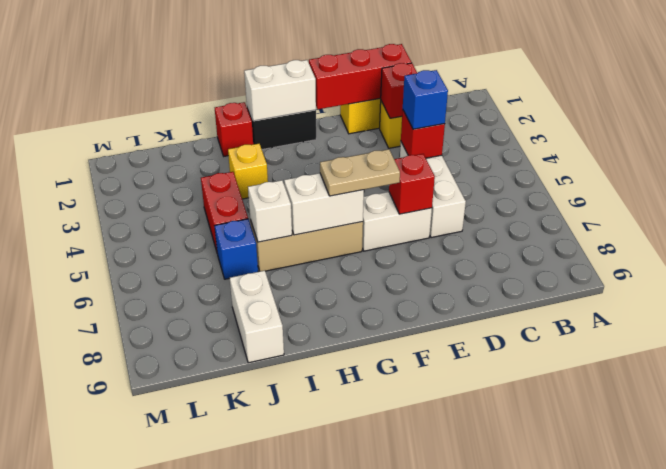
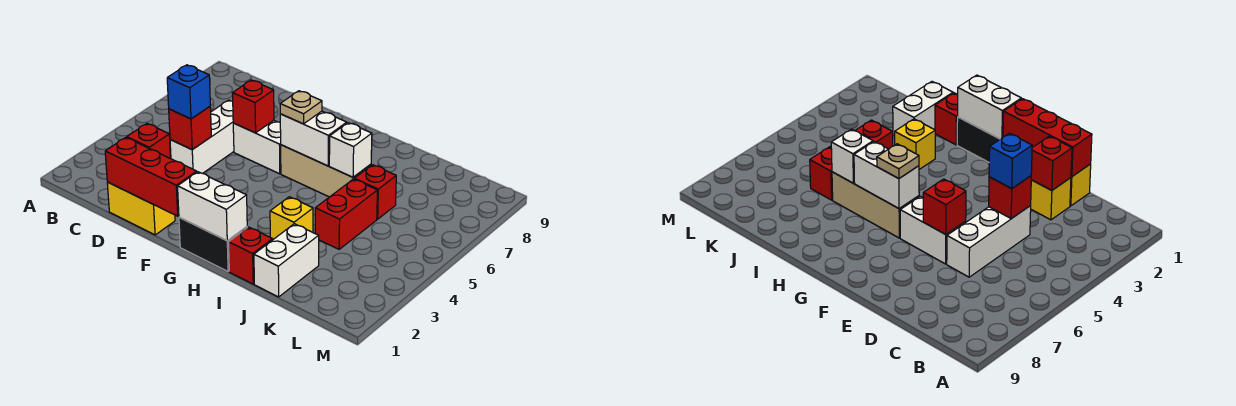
tan plate F6:G6 level 3 -> tan plate G6 level 3
blue brick J6 level 1 -> red brick J6 level 1
white brick J8:J9 level 1 -> white brick J1:J2 level 1

